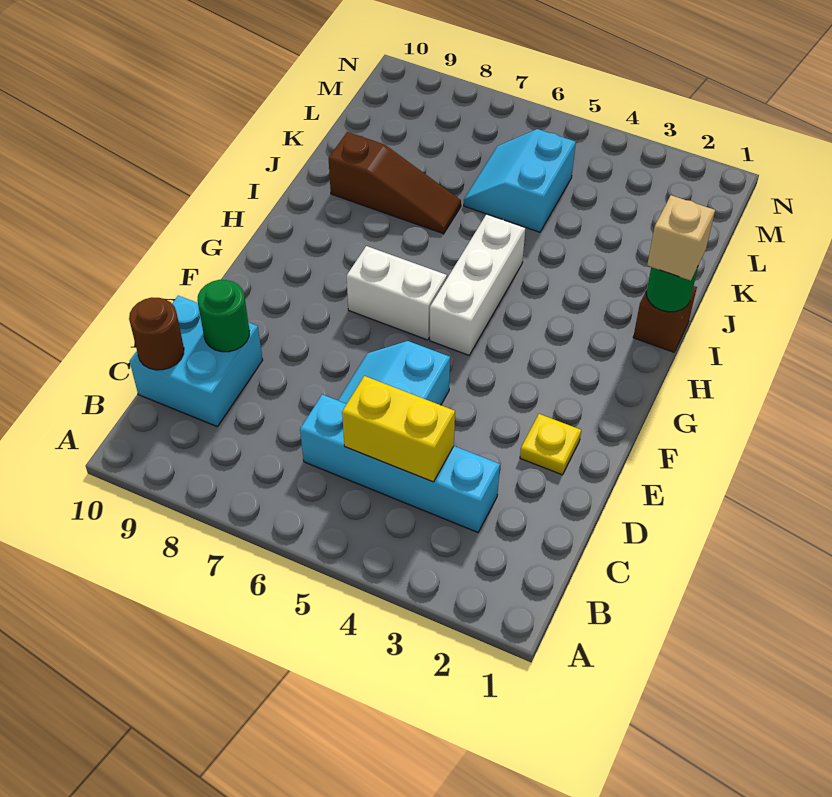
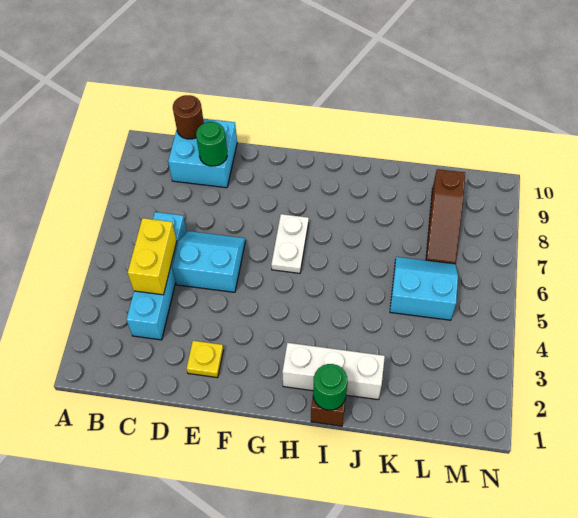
white brick G5:I5 level 1 -> white brick H2:J2 level 1
white brick G6:G7 level 1 -> white plate G6:G7 level 1
tan brick I1 level 3 -> none
brown slope J7:J9 level 1 top 9 -> brown slope L7:L9 level 1 top 9

